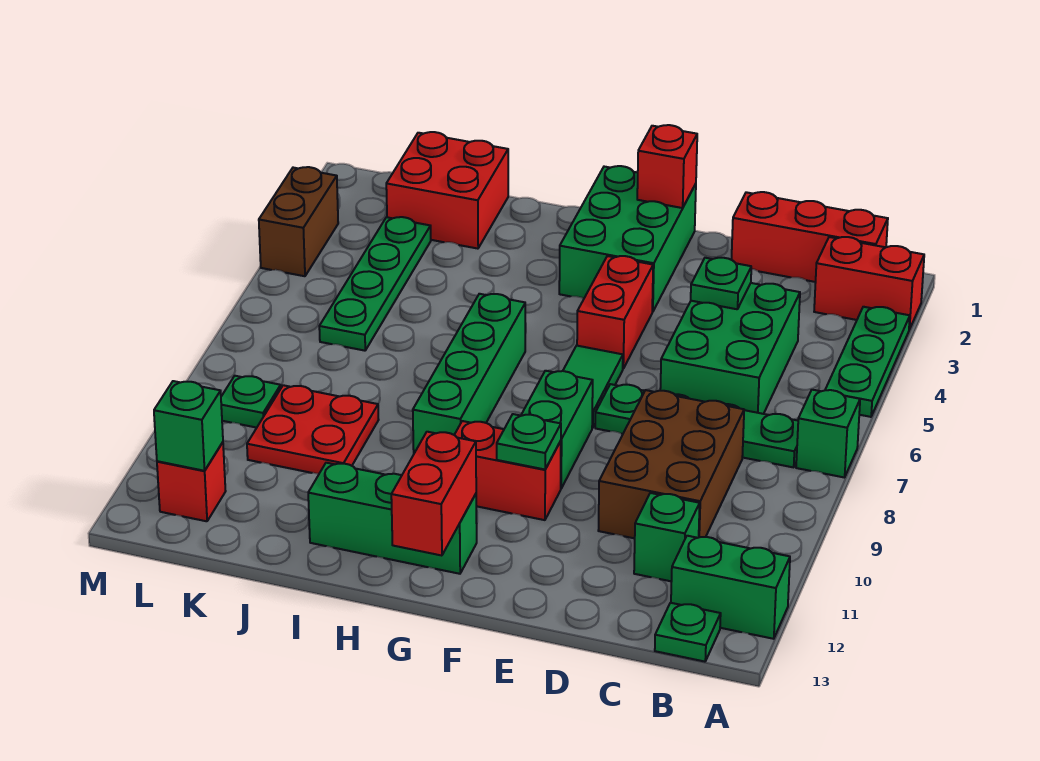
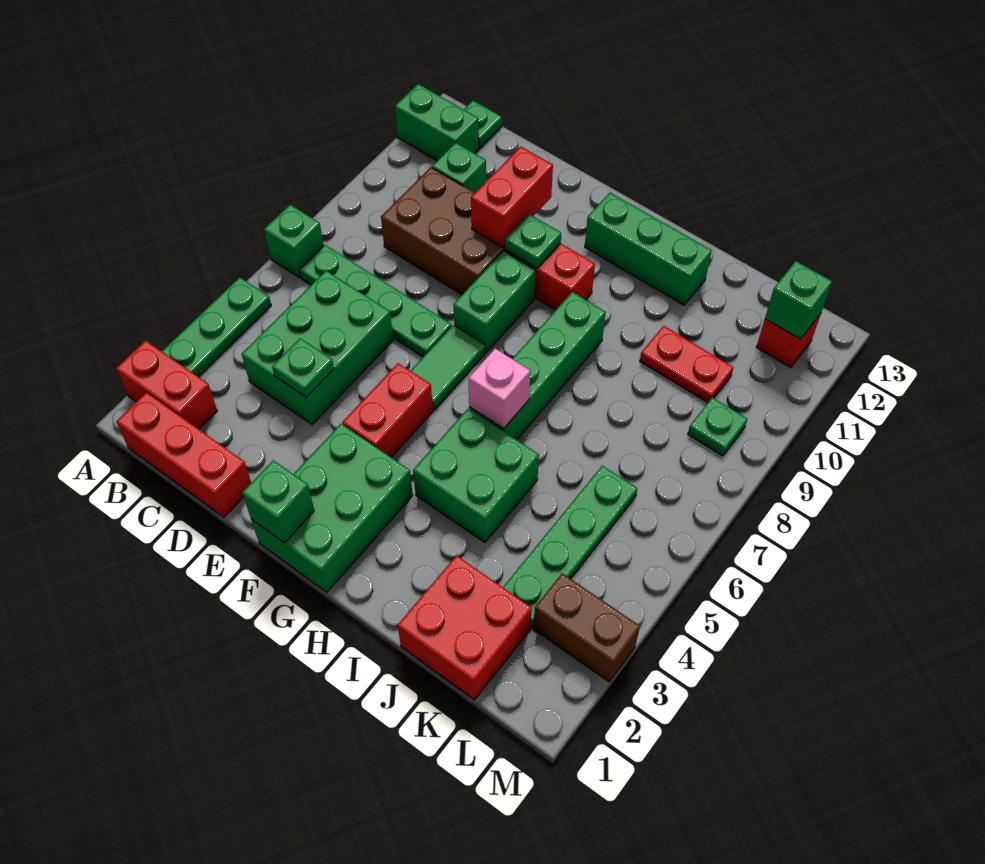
brown brick C8:D10 level 1 -> brown brick C9:E10 level 1
red brick F1 level 2 -> green brick F1 level 2
red brick G12:G13 level 2 -> red brick E10:E11 level 2
none -> green brick H4:I5 level 1
none -> pink brick H6 level 2
red plate J9:K10 level 1 -> red plate J10:K10 level 1
brown brick M3:M4 level 1 -> brown brick L3:M3 level 1

